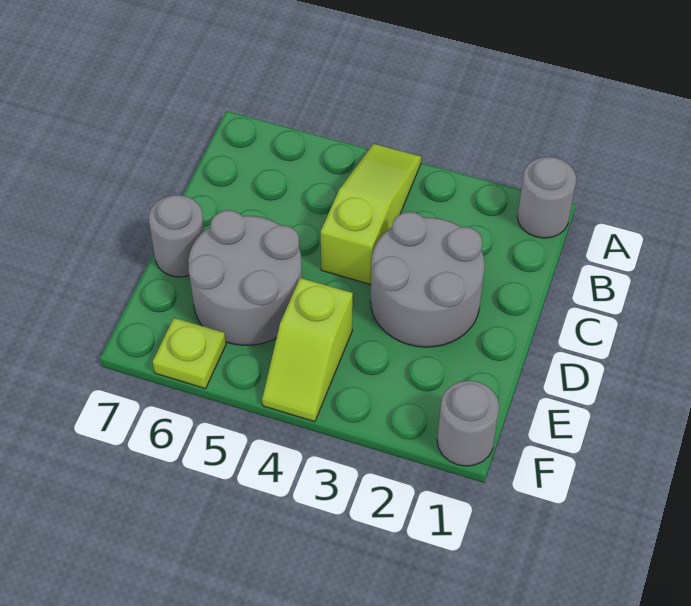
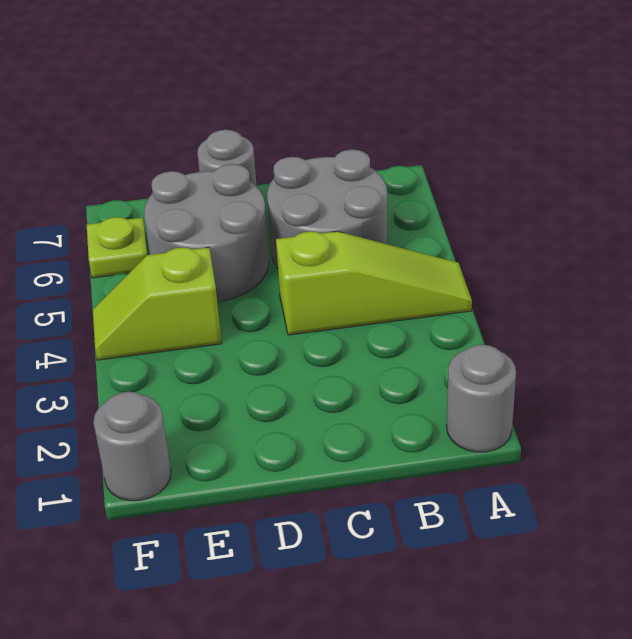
grey round brick C2:D3 level 1 -> grey round brick B5:C6 level 1

